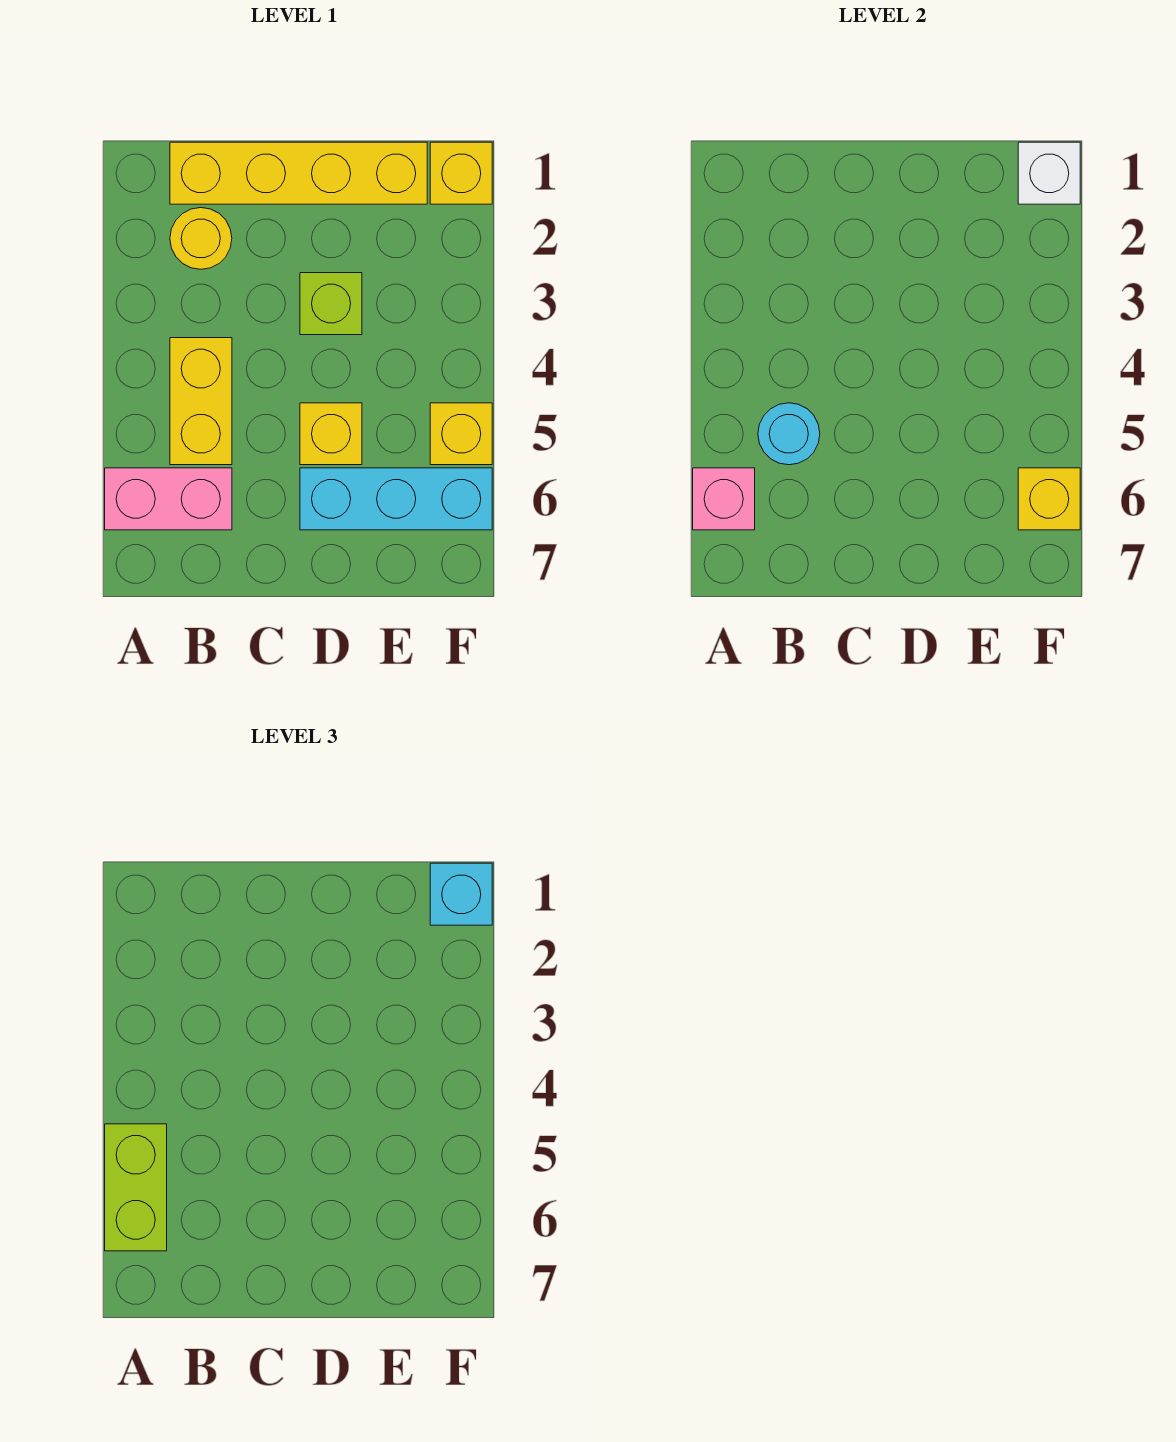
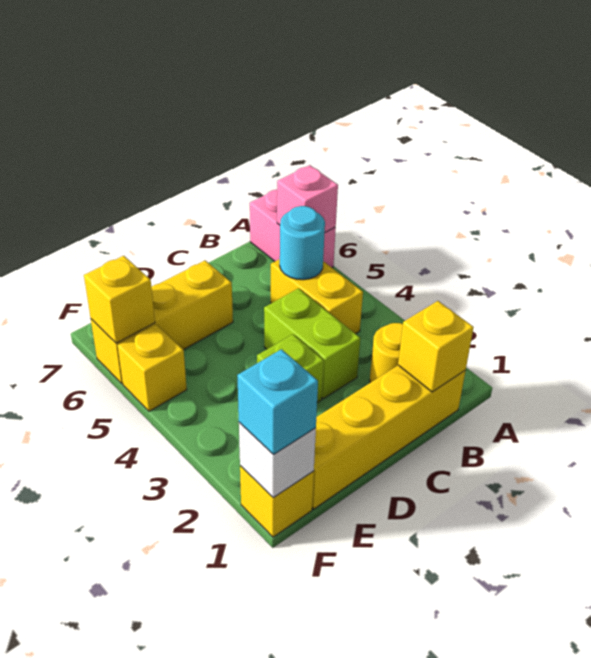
lime brick A5:A6 level 3 -> lime brick C3:C4 level 1
pink brick A6:B6 level 1 -> pink brick A6:A7 level 1
yellow brick D5 level 1 -> yellow brick B1 level 2
cyan brick D6:F6 level 1 -> yellow brick D6:F6 level 1

